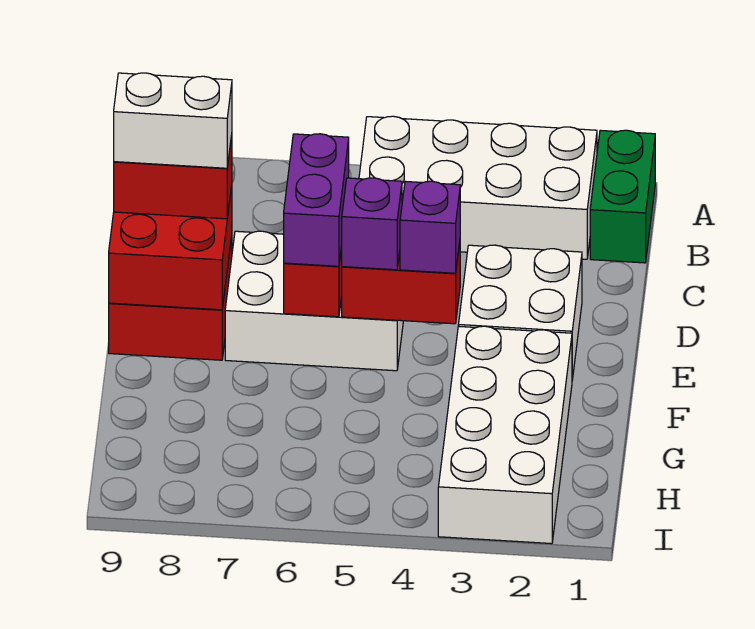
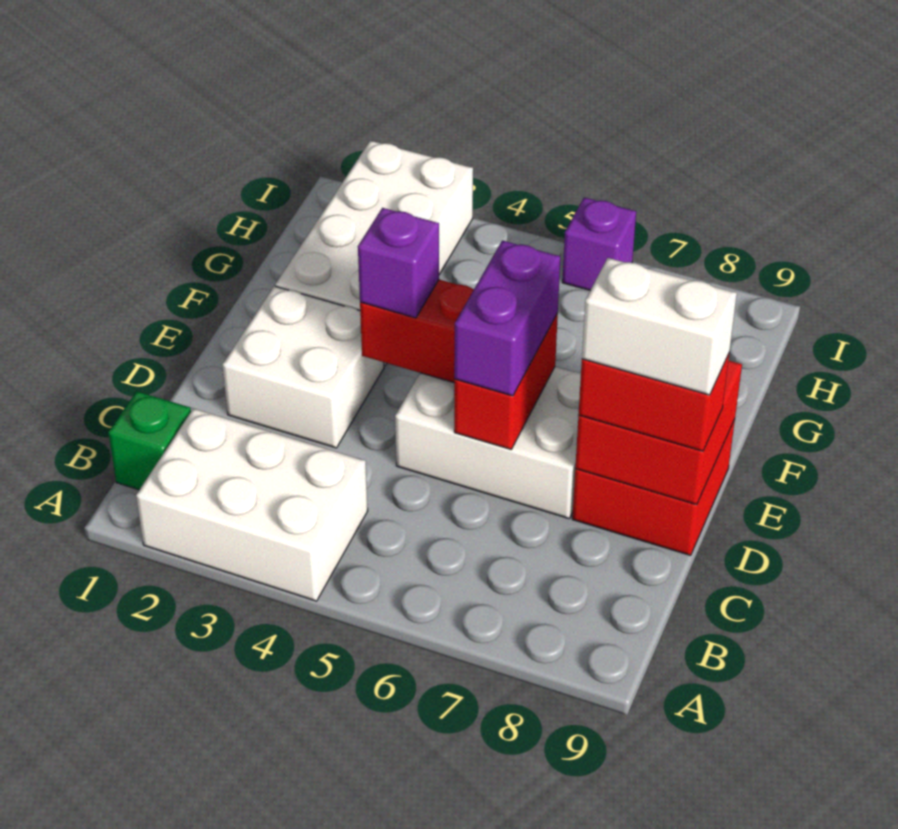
green brick A1:B1 level 1 -> green brick B1 level 1
white brick A2:B5 level 1 -> white brick A2:B4 level 1
purple brick E5 level 3 -> purple brick I6 level 1

